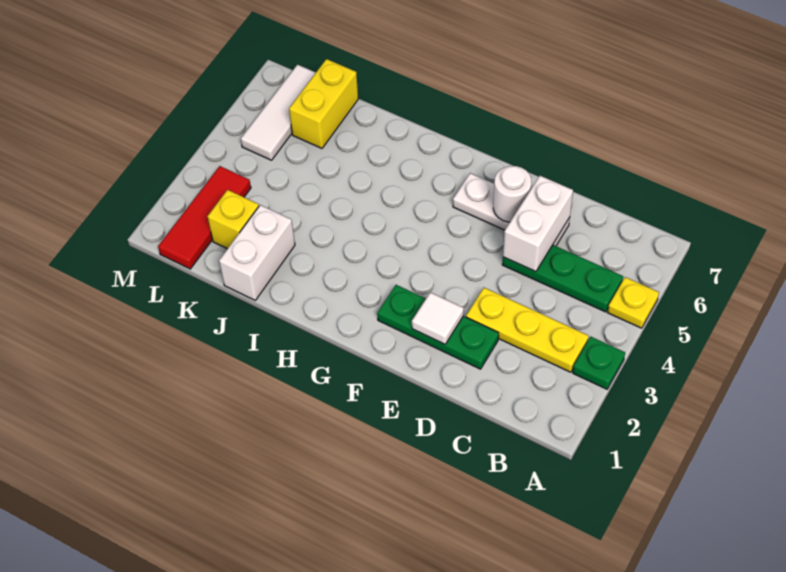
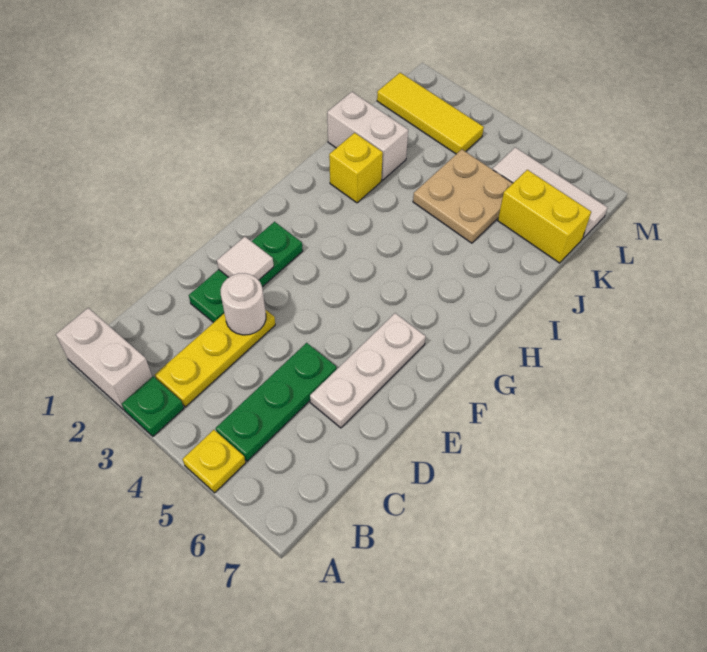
white brick D5:D6 level 2 -> white brick A1:A2 level 1
white round brick E6 level 2 -> white round brick D3 level 2
none -> tan plate J4:K5 level 1
yellow brick K2 level 1 -> yellow brick I2 level 1
red tile L1:L3 level 1 -> yellow tile L1:L3 level 1

